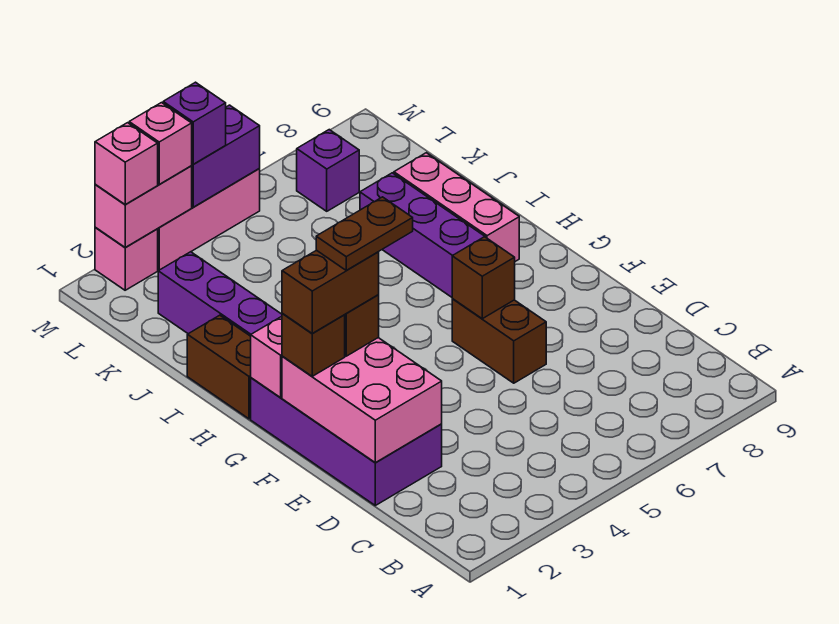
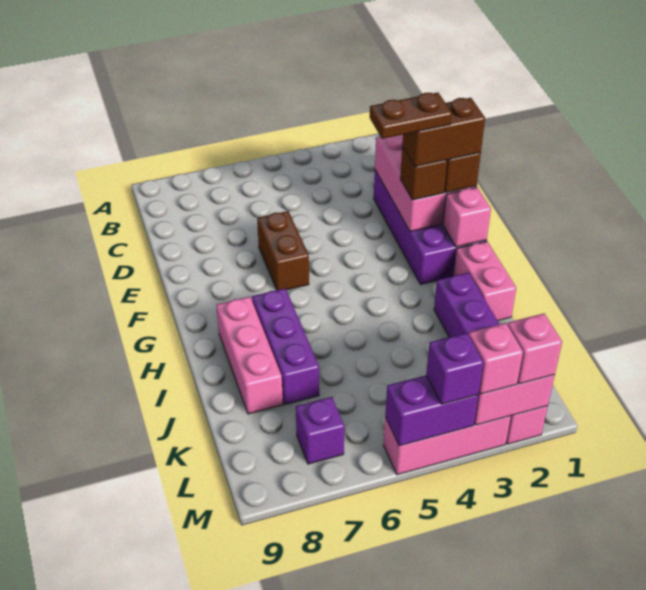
brown brick F6 level 2 -> none
brown brick H1:I1 level 1 -> pink brick H1:I1 level 1

